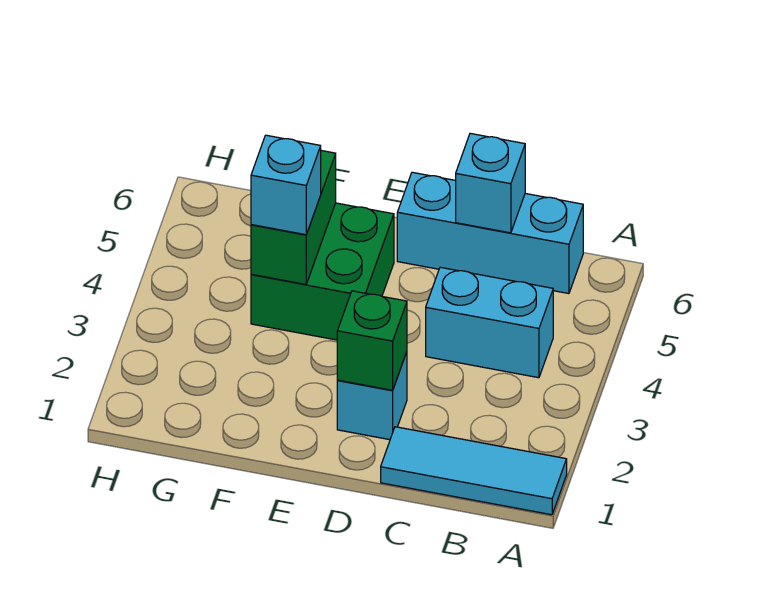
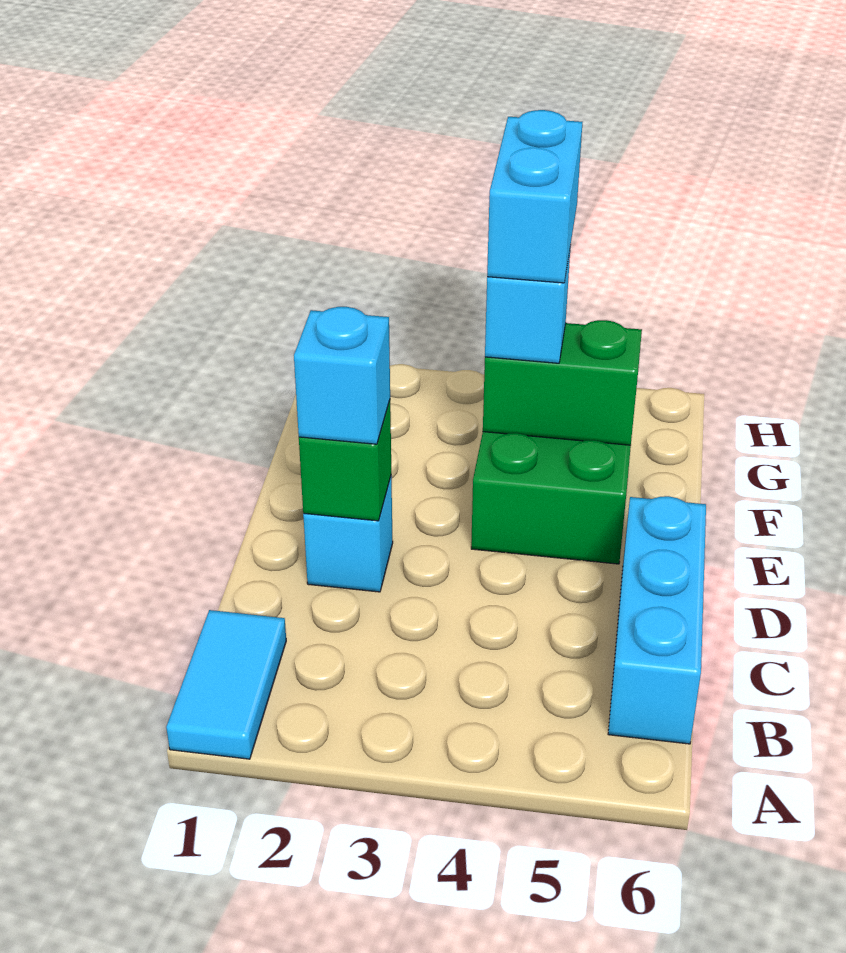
cyan tile A1:C1 level 1 -> cyan tile A1:B1 level 1
cyan brick B4:C4 level 1 -> cyan brick F4:G4 level 4
cyan brick C6 level 2 -> cyan brick D2 level 3

